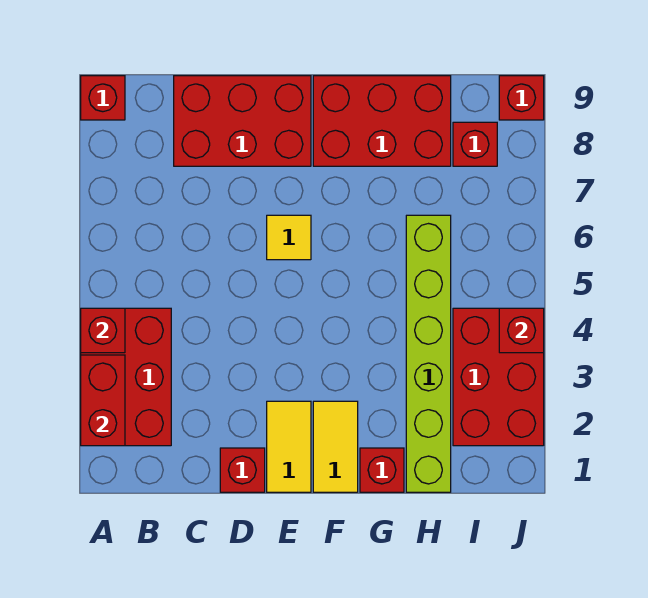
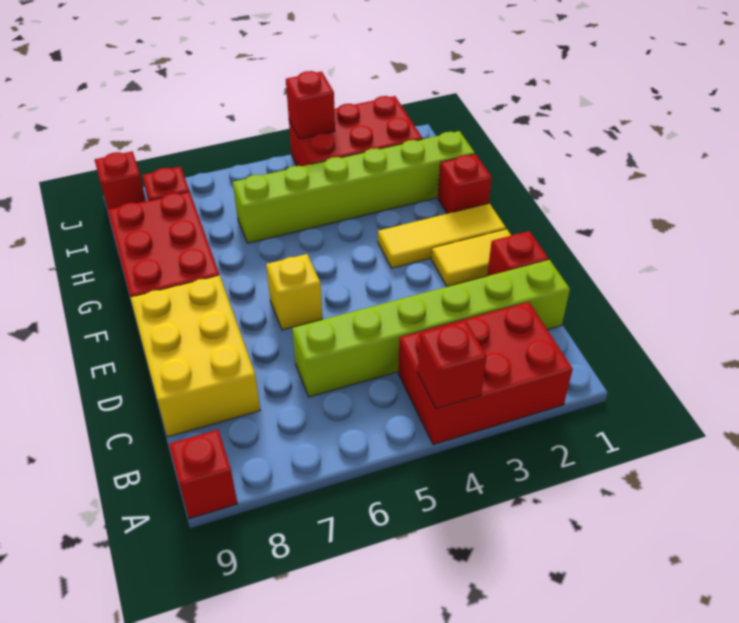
red brick A2:A3 level 2 -> none
none -> lime brick C1:C6 level 1
red brick C8:E9 level 1 -> yellow brick C8:E9 level 1
yellow tile E6 level 1 -> yellow brick E6 level 1
yellow tile F1:F2 level 1 -> yellow tile F1:F3 level 1

